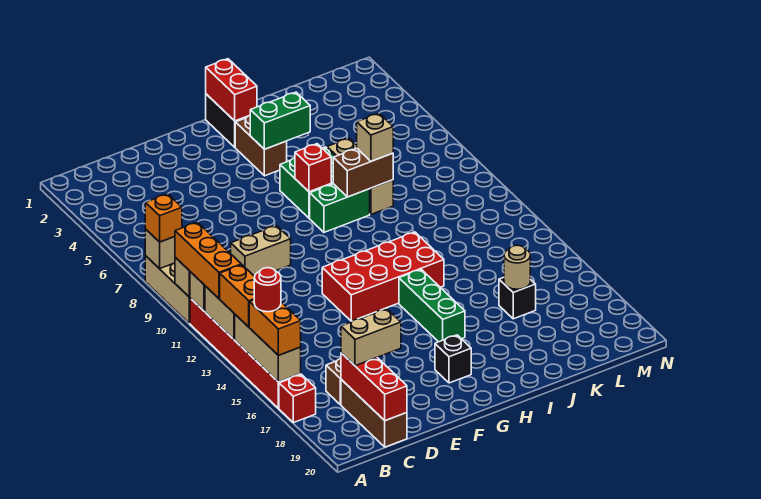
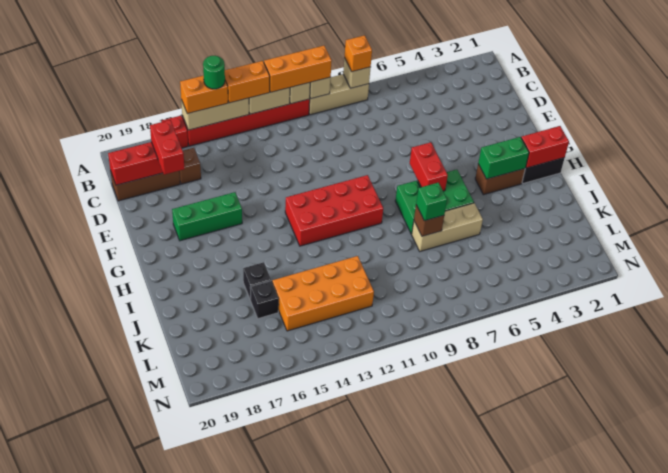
red round brick A15 level 4 -> green round brick A15 level 4
tan brick C18:D18 level 3 -> red brick C18:D18 level 3
tan brick D9:E9 level 1 -> none
red brick F12:I13 level 1 -> red brick G10:H13 level 1
black brick G18 level 1 -> black brick J16 level 1
green brick H4:I4 level 2 -> green brick H3:H4 level 2
red brick H7 level 2 -> red brick G7:H7 level 2
green brick H14:H16 level 1 -> green brick F16:F18 level 1
brown brick I8:J8 level 2 -> brown brick J8 level 2
tan brick J8 level 3 -> green brick J8 level 3
none -> orange brick K12:L15 level 1
tan round brick K16 level 2 -> none

